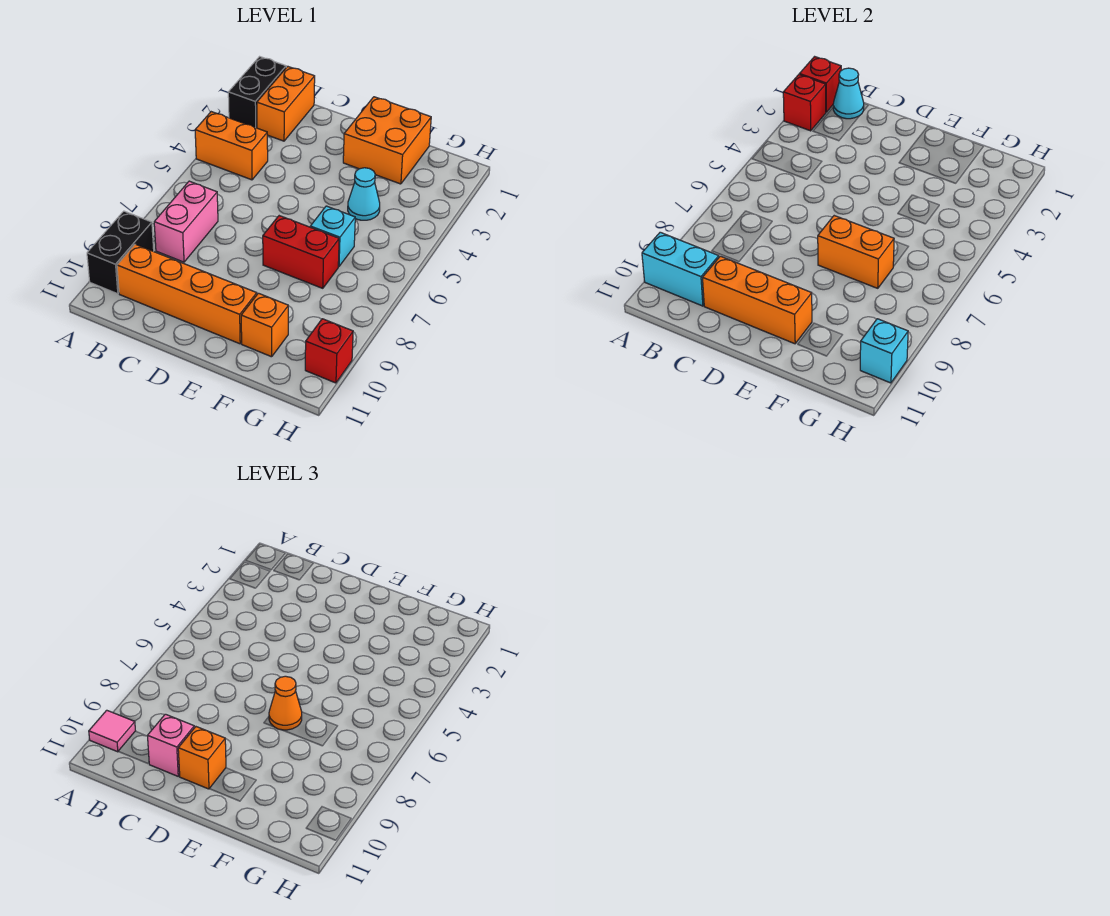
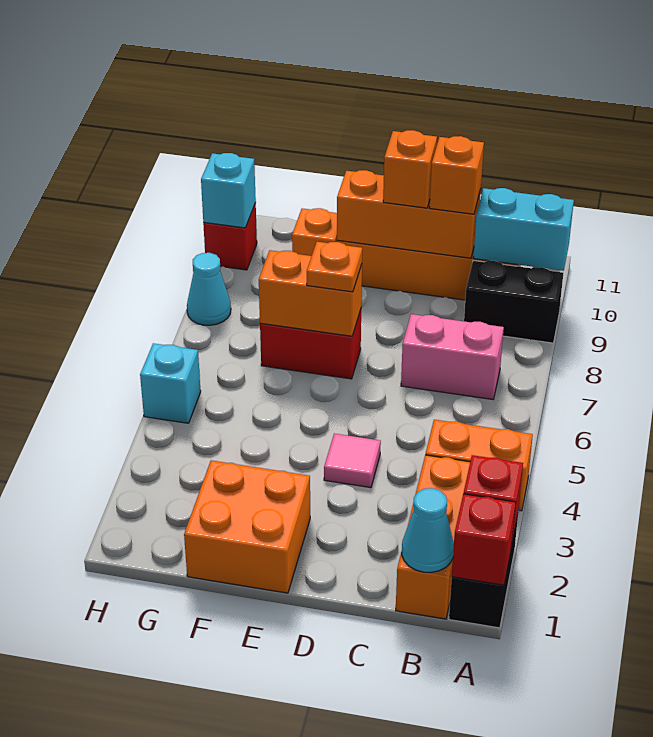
black brick A9:A10 level 1 -> black brick A9:B9 level 1
pink tile A10 level 3 -> pink tile D4 level 1
orange brick B1:B2 level 1 -> orange brick B1:B3 level 1
pink brick B7:B8 level 1 -> pink brick B7:C7 level 1
pink brick C10 level 3 -> orange brick C10 level 3
orange cone E7 level 3 -> orange plate E7 level 3
cyan cone F4 level 1 -> cyan cone H8 level 1
cyan brick F6 level 1 -> cyan brick H5 level 1

